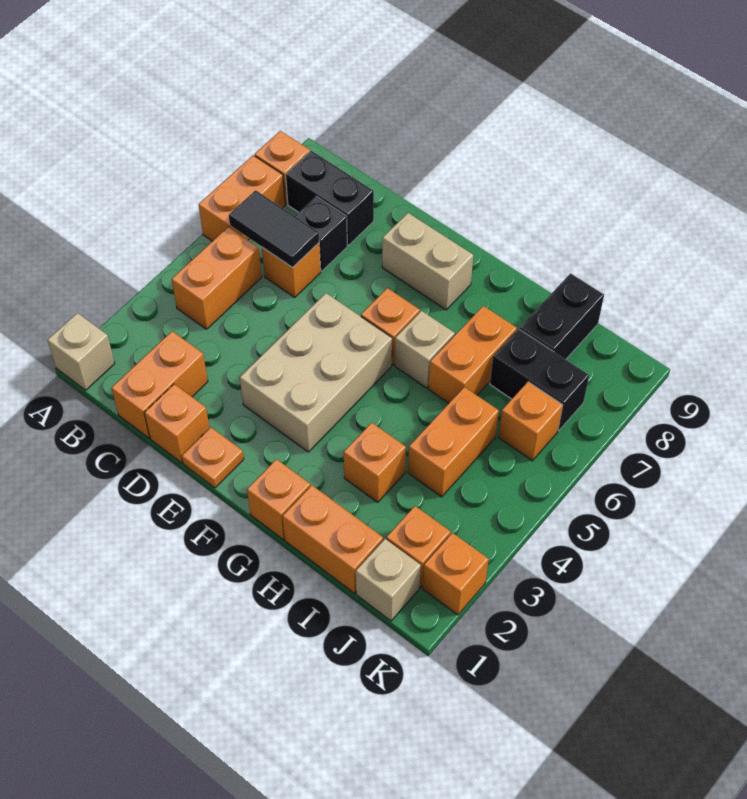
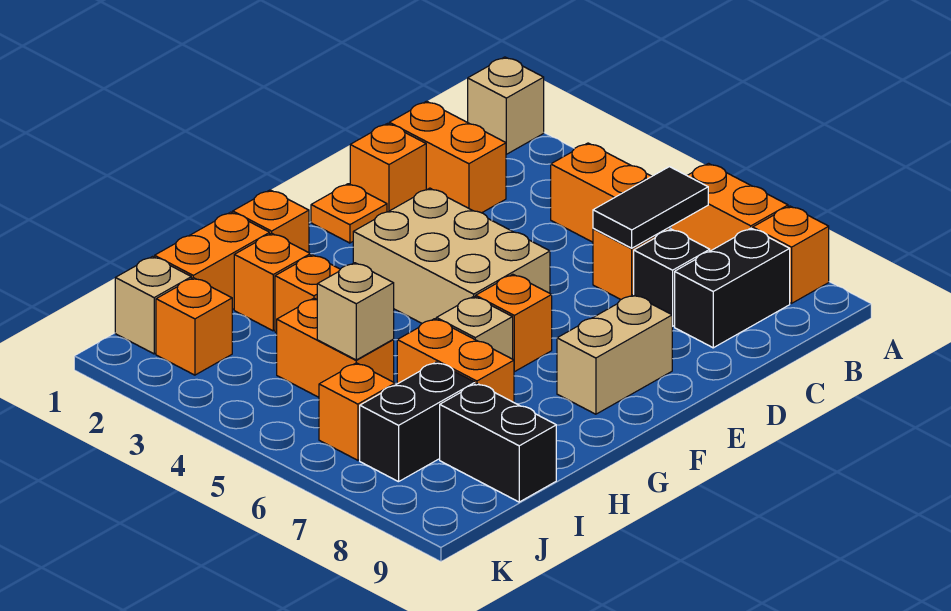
none -> tan brick I5 level 2
orange brick K2 level 1 -> orange brick H2 level 1

